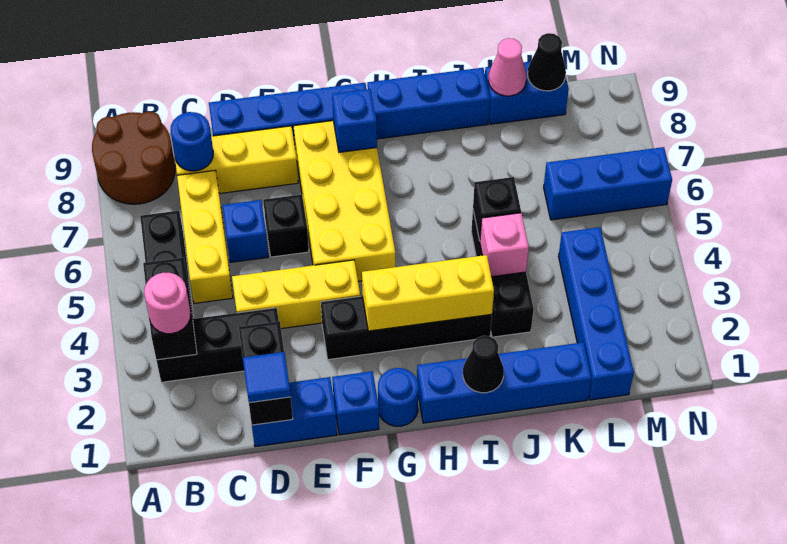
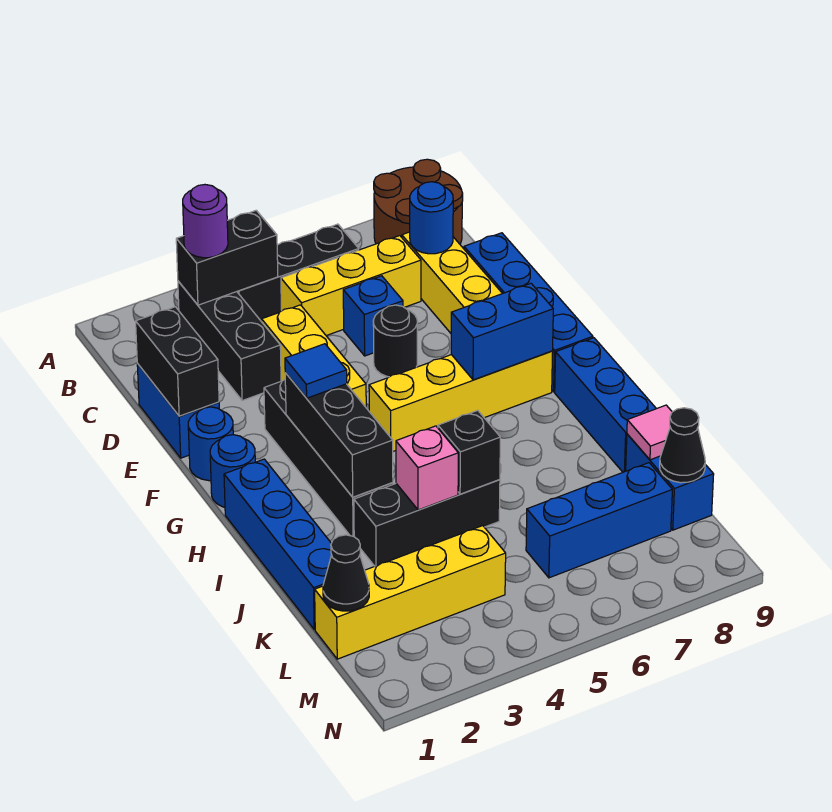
pink round brick B3 level 3 -> purple round brick B3 level 3
black brick D1:D2 level 2 -> black brick D1:E1 level 2
blue tile D1 level 3 -> blue tile G3 level 3
black brick E6 level 1 -> black round brick E6 level 1
blue brick F1 level 1 -> blue round brick F1 level 1
yellow brick F5:G8 level 1 -> yellow brick G5:G8 level 1
yellow brick G3:I3 level 2 -> black brick G3:I3 level 2
blue brick G8 level 2 -> blue brick G7:G8 level 2
black cone I1 level 2 -> black cone L1 level 2
pink cone K9 level 2 -> pink tile K9 level 2
blue brick L1:L4 level 1 -> yellow brick L1:L4 level 1
blue brick L6:N6 level 1 -> blue brick L6:L8 level 1

